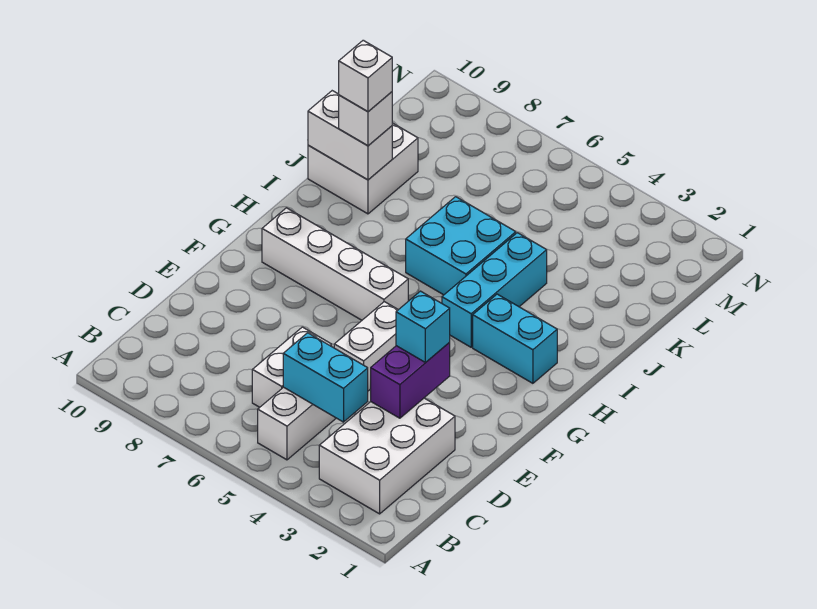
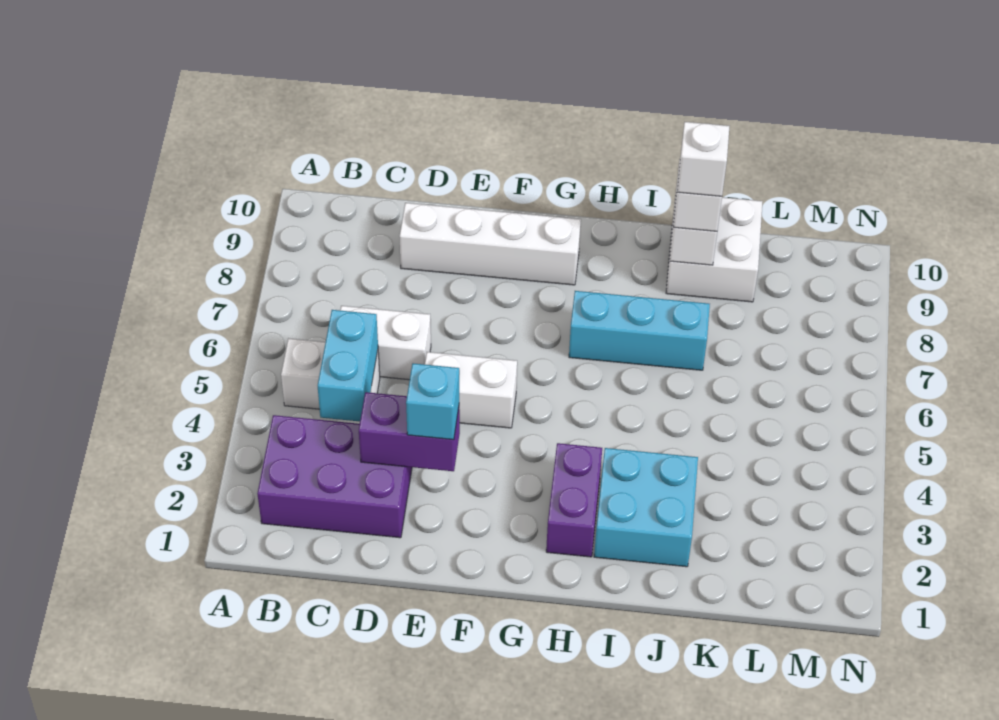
white brick B2:D3 level 1 -> purple brick B2:D3 level 1
white brick G6:G9 level 1 -> white brick D9:G9 level 1
cyan brick H2:H3 level 1 -> purple brick H2:H3 level 1
cyan brick H4:J4 level 1 -> cyan brick H7:J7 level 1
cyan brick I5:J6 level 1 -> cyan brick I2:J3 level 1

